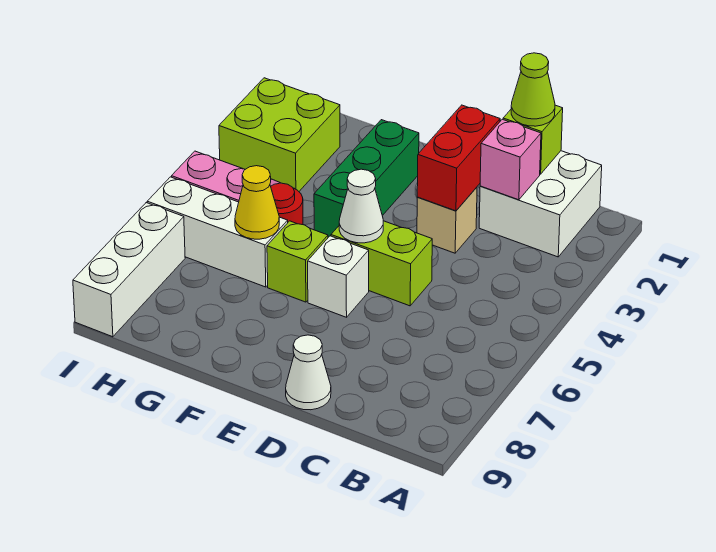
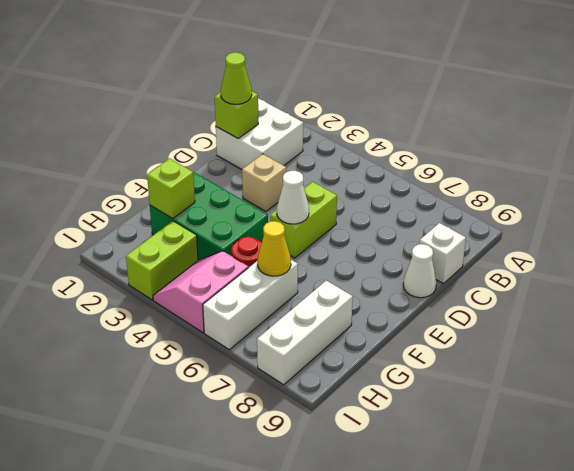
pink brick C2 level 2 -> none
red brick D2:D3 level 2 -> none
white brick E6 level 1 -> white brick C9 level 1
green brick F2:F4 level 1 -> green brick F2:G4 level 1
lime brick F6 level 1 -> lime brick G2 level 2
lime brick H2:I3 level 1 -> lime brick H3:I3 level 1
white brick I7:I9 level 1 -> white brick G8:I8 level 1

